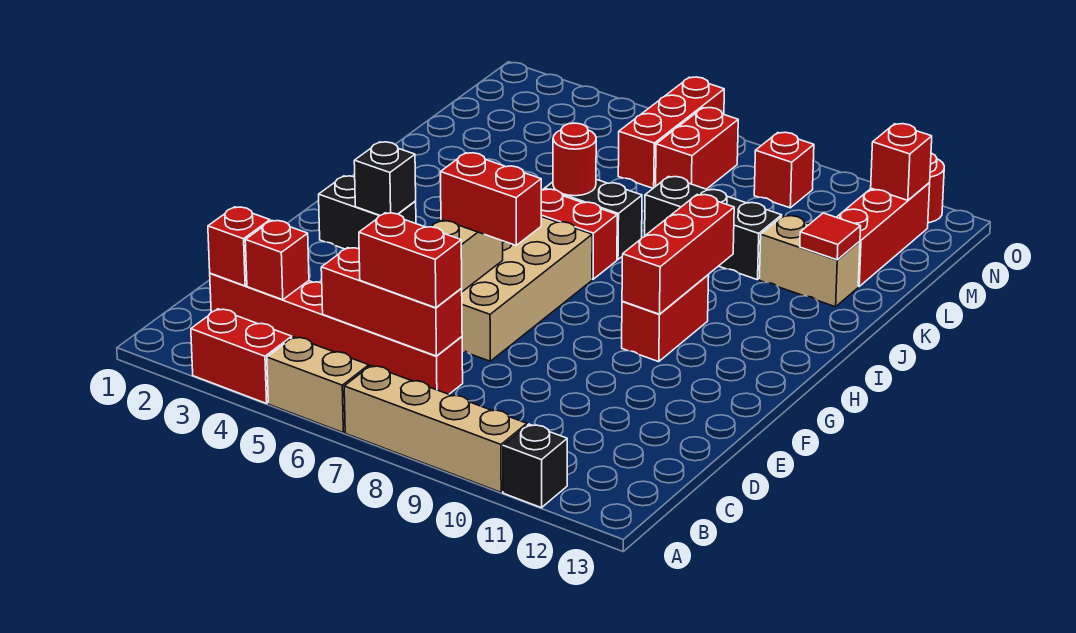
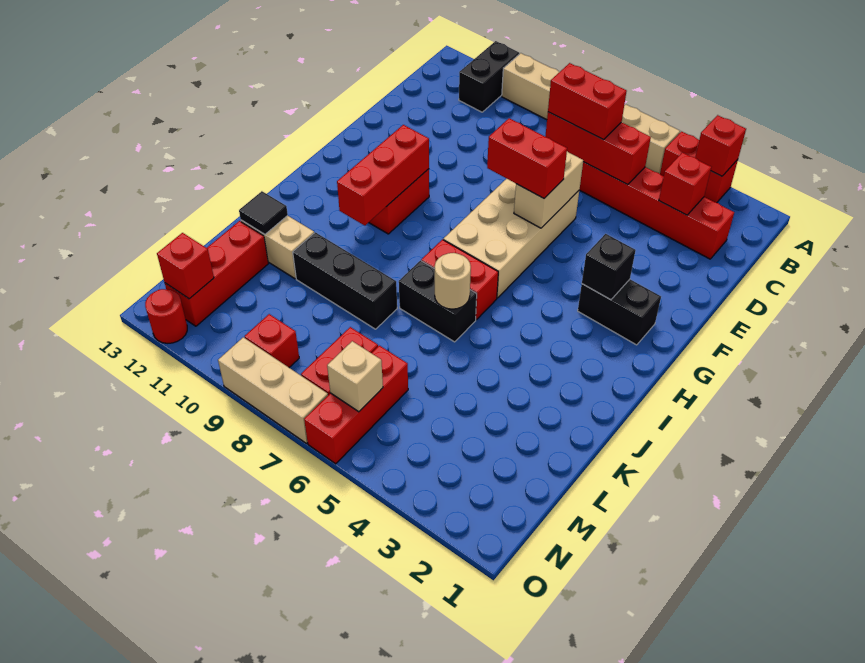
black brick A11 level 1 -> black brick A11:B11 level 1
red brick C2 level 2 -> red brick A3 level 2
red round brick J6 level 2 -> tan round brick J6 level 2
red tile K12 level 2 -> black tile K12 level 2
none -> tan brick N6 level 2
none -> tan brick O7:O9 level 1

